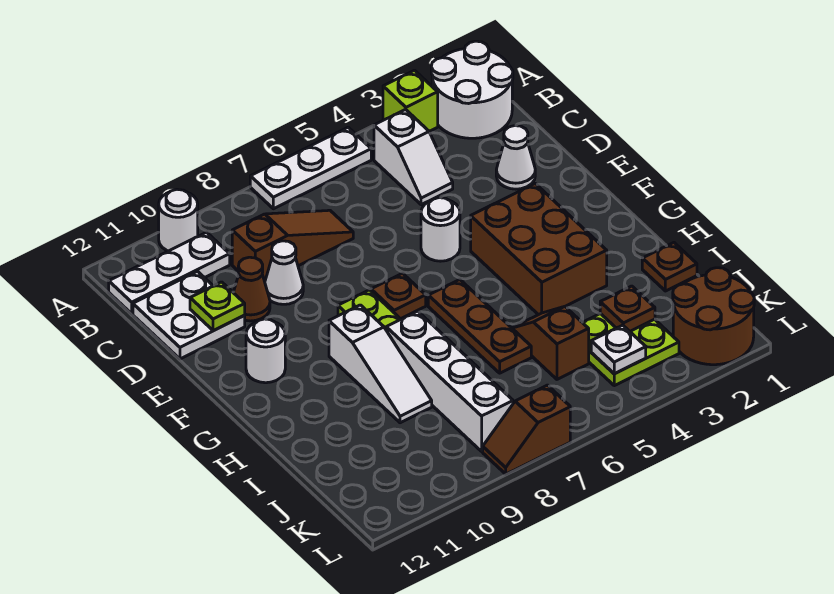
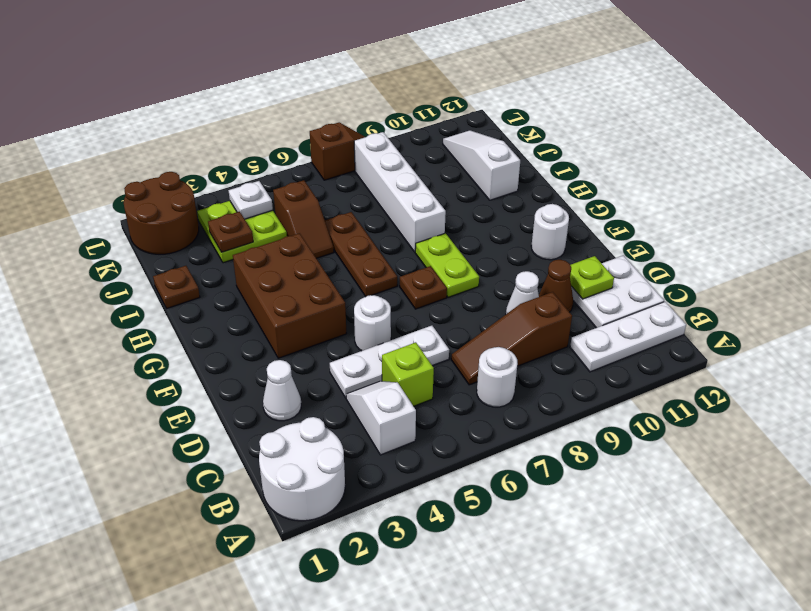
lime brick A3 level 1 -> lime brick C5 level 1
white plate A5:A7 level 1 -> white plate D4:D6 level 1
white round brick A10 level 1 -> white round brick B7 level 1
white slope G9:I9 level 1 top G -> white slope I11:K11 level 1 top I

